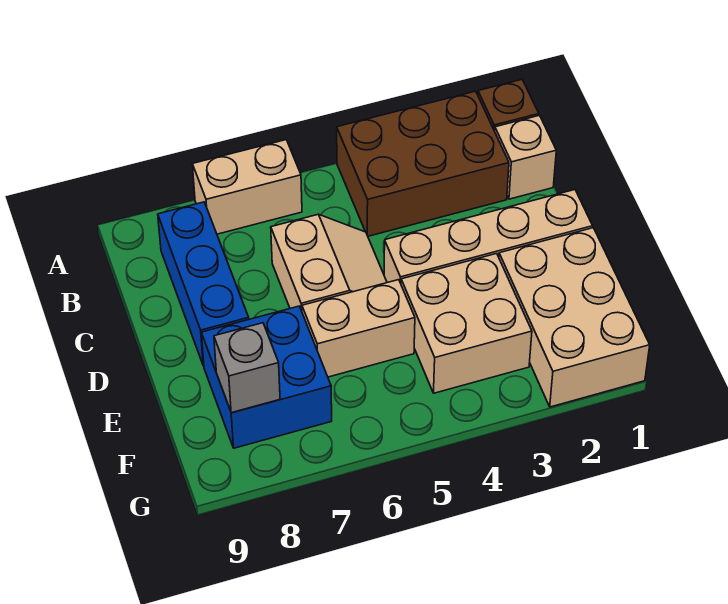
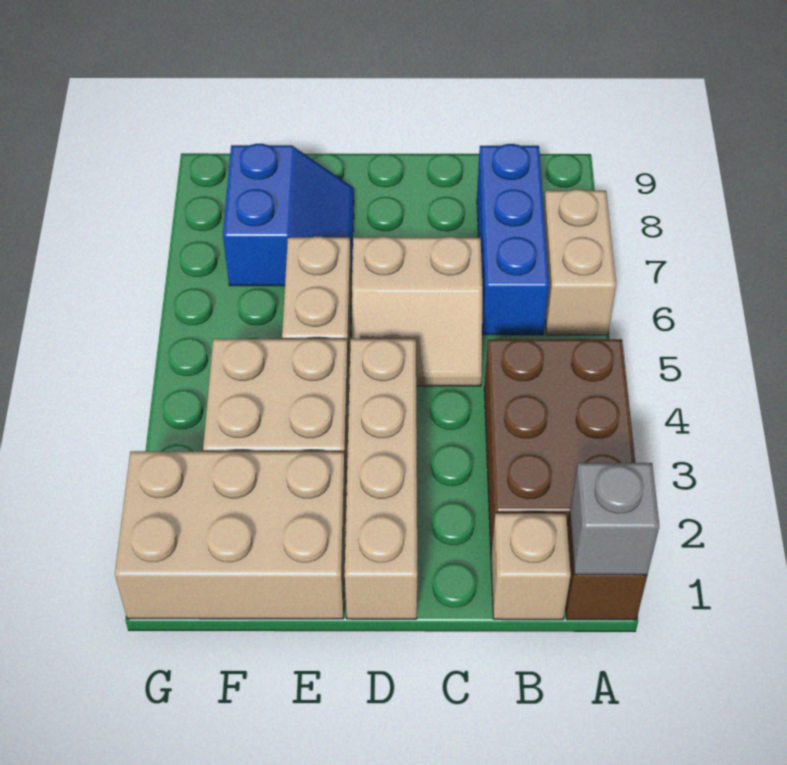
blue brick B8:D8 level 1 -> blue brick B6:B8 level 1
blue brick E7:F8 level 1 -> blue slope E7:F8 level 1 top F
grey brick F8 level 2 -> grey brick A1 level 2

